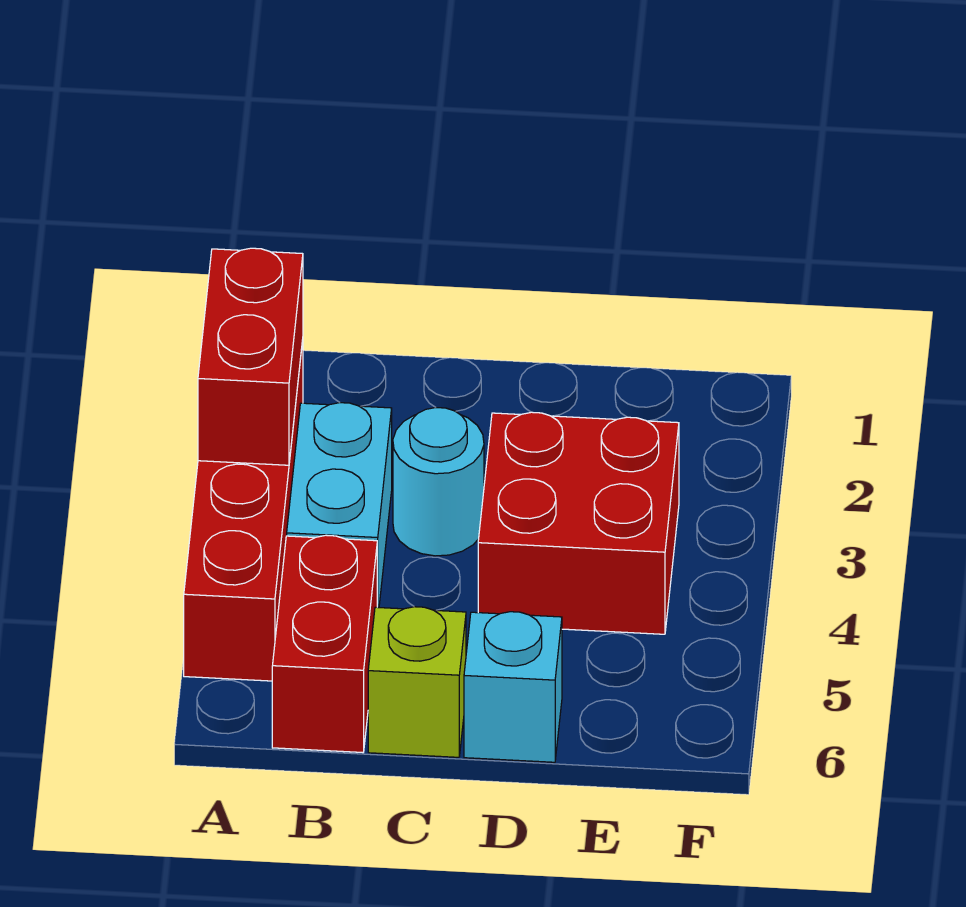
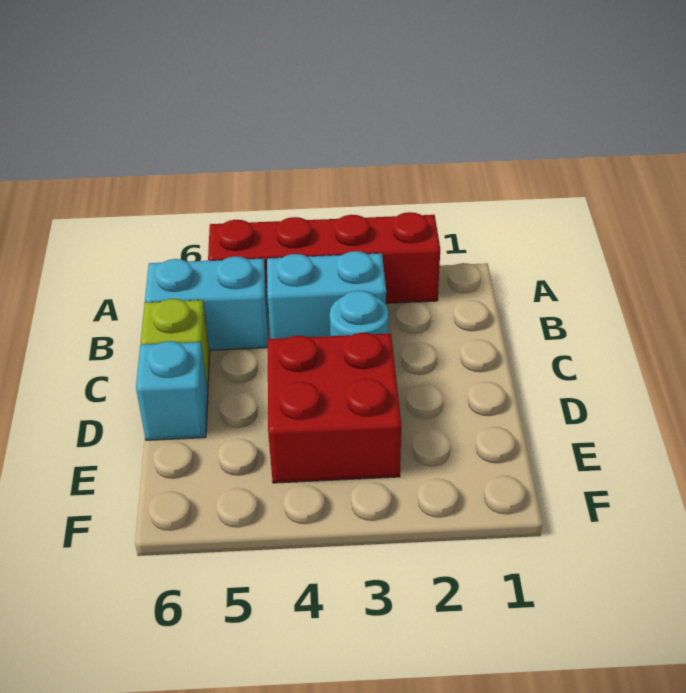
red brick A2:A3 level 2 -> none
red brick B5:B6 level 1 -> cyan brick B5:B6 level 1

